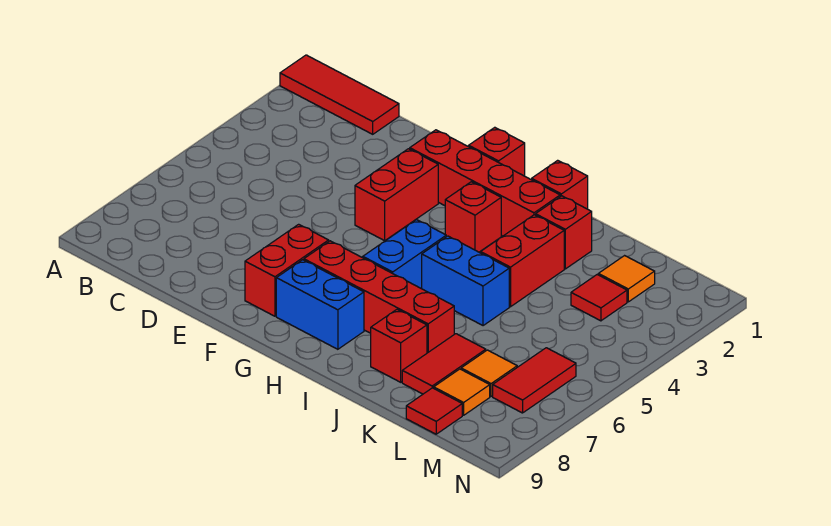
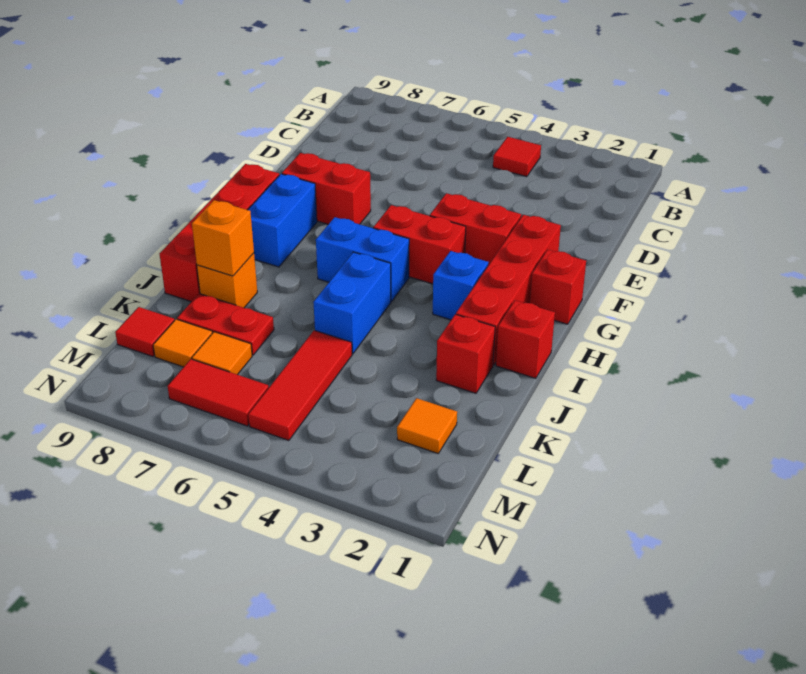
red tile A1:C1 level 1 -> red tile K5:M5 level 1
red brick G7:J7 level 1 -> red brick G9:J9 level 1
red brick H3 level 1 -> blue brick H3 level 1
red brick J3:J4 level 1 -> red brick G4:G5 level 1
red brick J8 level 1 -> orange brick J8 level 1
none -> orange brick J8 level 2
red tile K7:K8 level 1 -> red plate K7:K8 level 1
red tile L3 level 1 -> red tile B4 level 1

